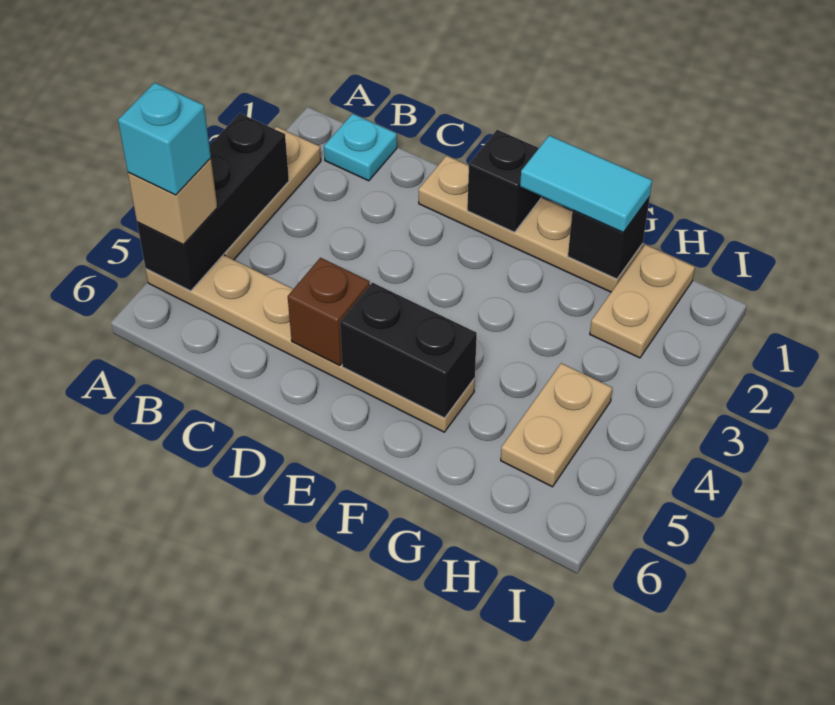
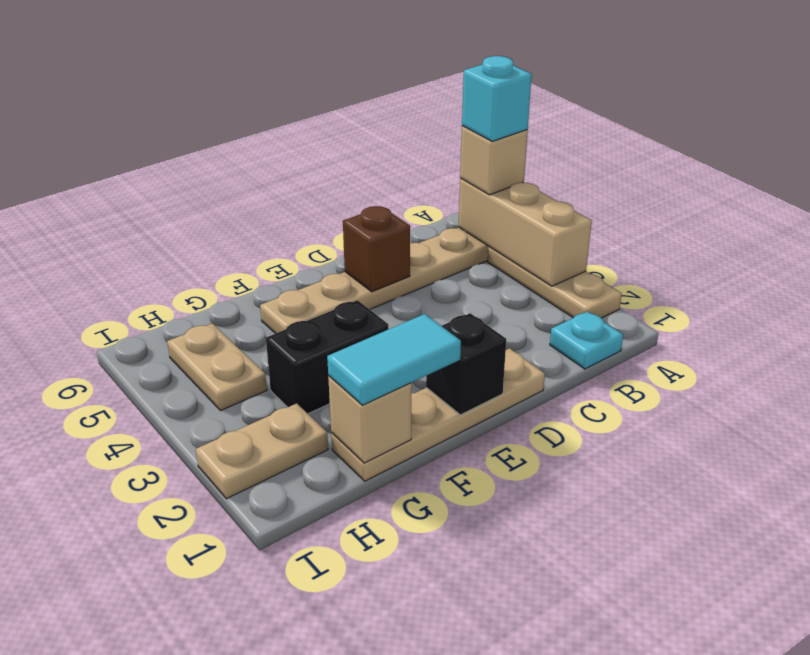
black brick A3:A5 level 2 -> tan brick A3:A5 level 2
black brick E5:F5 level 2 -> black brick F3:G3 level 1
black brick G1 level 2 -> tan brick G1 level 2
tan plate H1:H2 level 1 -> tan plate H2:I2 level 1

